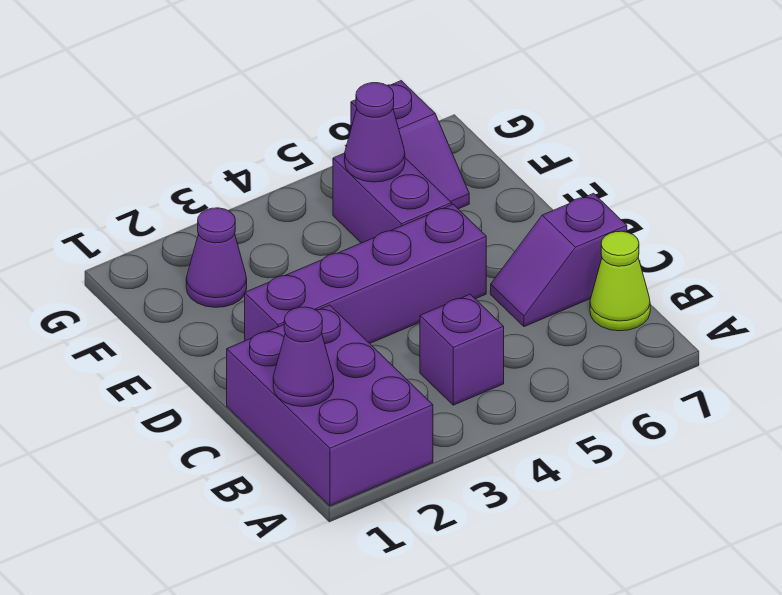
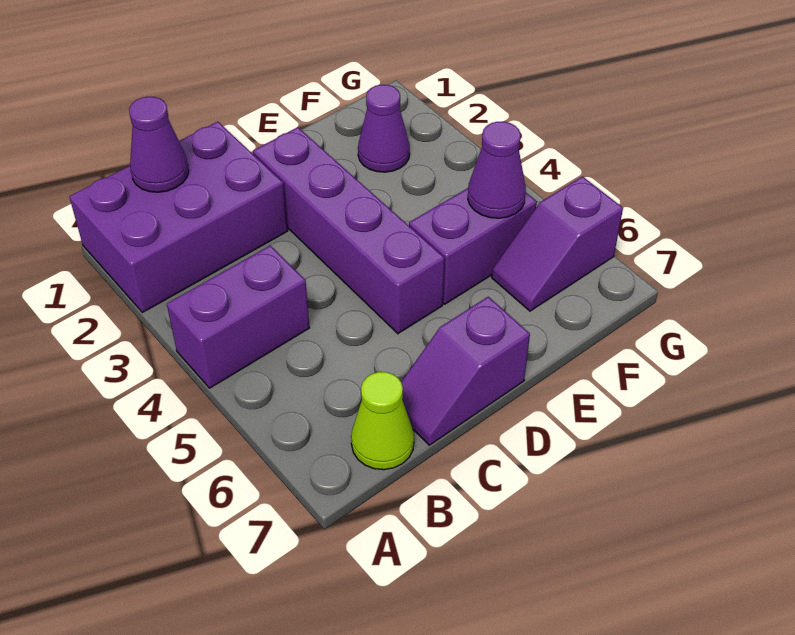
purple brick B4 level 1 -> purple brick A4:B4 level 1
purple slope C6:C7 level 1 top 7 -> purple slope C7:D7 level 1 top D

